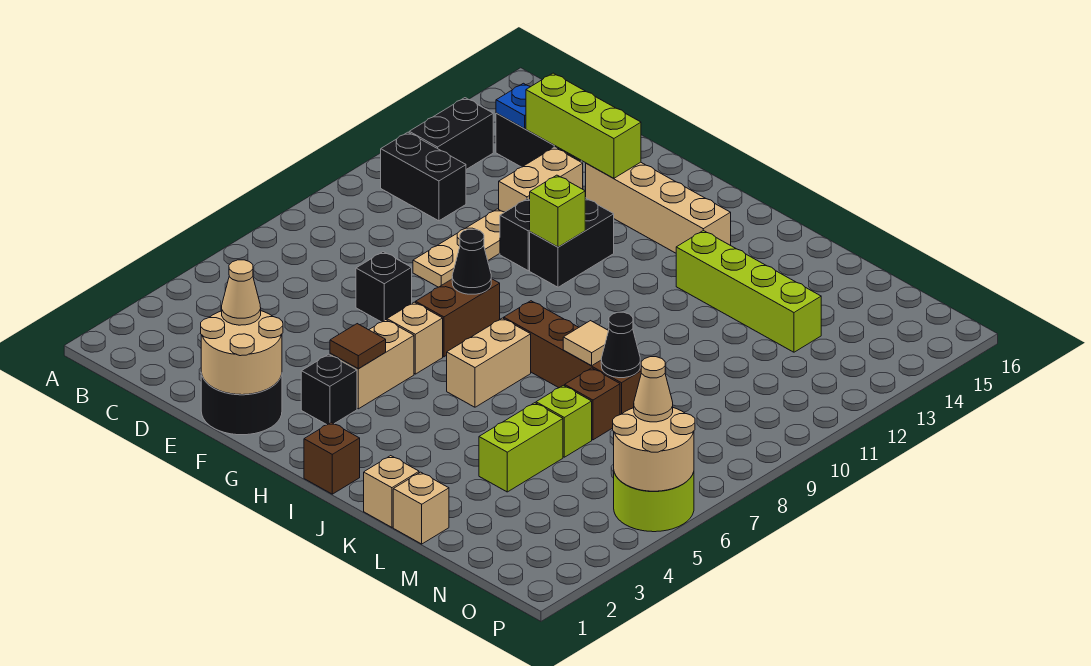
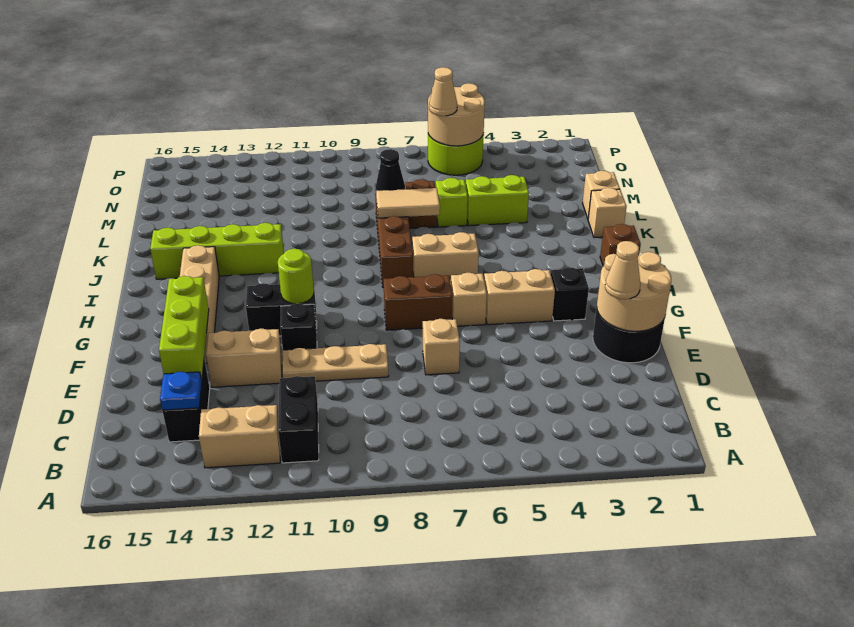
black brick B12:B13 level 1 -> tan brick B12:B13 level 1
black brick E7 level 1 -> tan brick E7 level 1
brown tile G4 level 2 -> none
black cone G8 level 2 -> none
lime brick G11 level 2 -> lime round brick G11 level 2
lime brick J13:M13 level 1 -> lime brick J12:J15 level 1
tan tile K8 level 2 -> tan tile K7:K8 level 2

